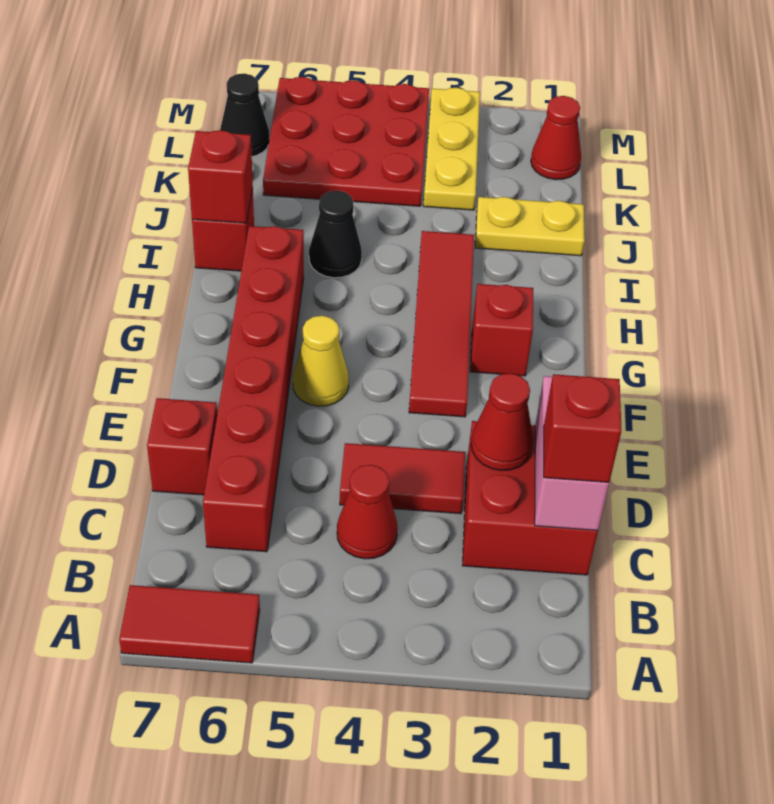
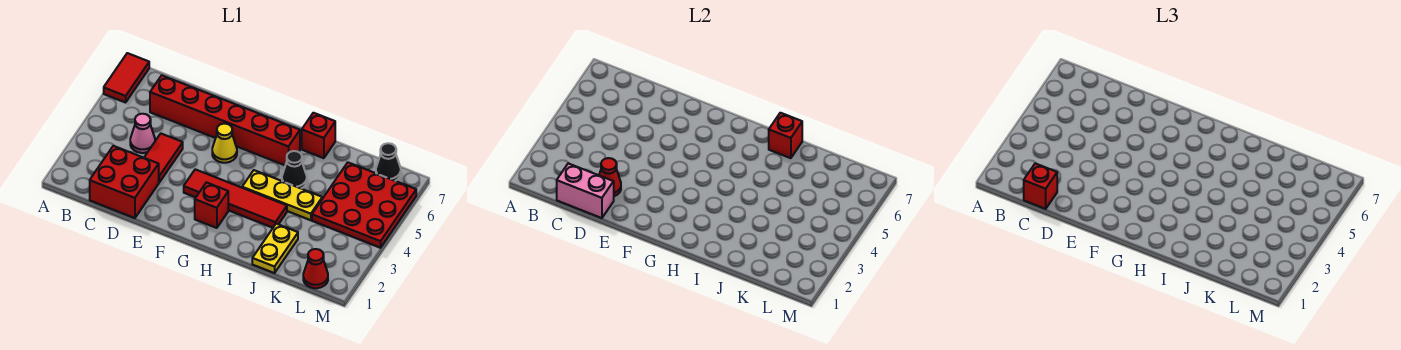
red cone C4 level 1 -> pink cone C4 level 1
red brick D7 level 1 -> none
yellow plate K3:M3 level 1 -> yellow plate H4:J4 level 1

